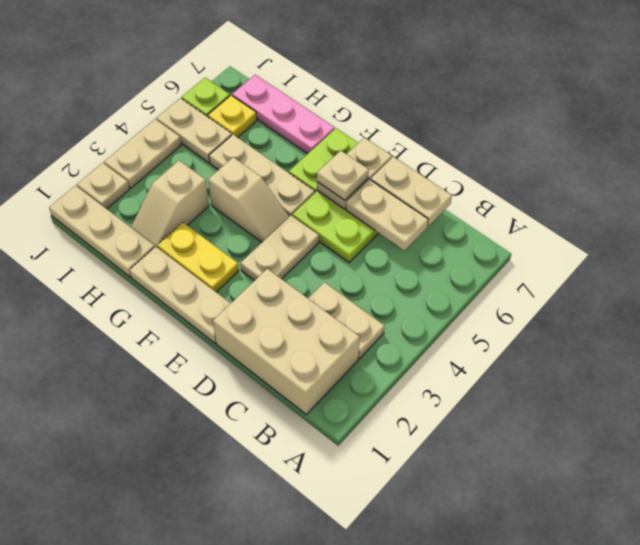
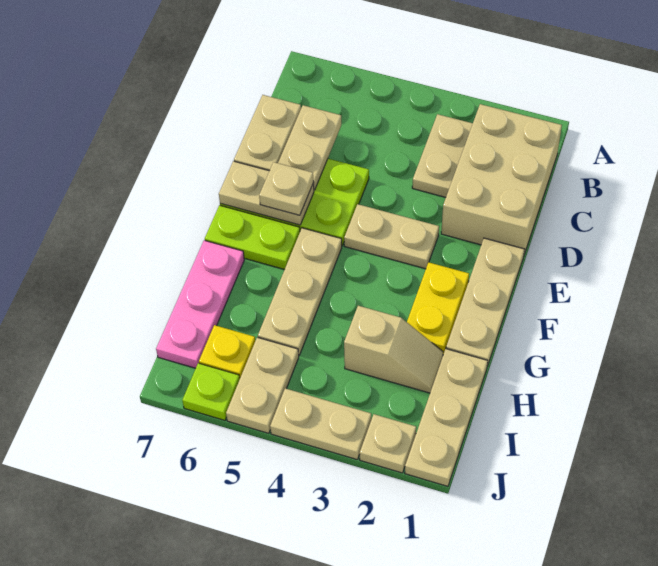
tan slope F4:G4 level 1 top G -> none

